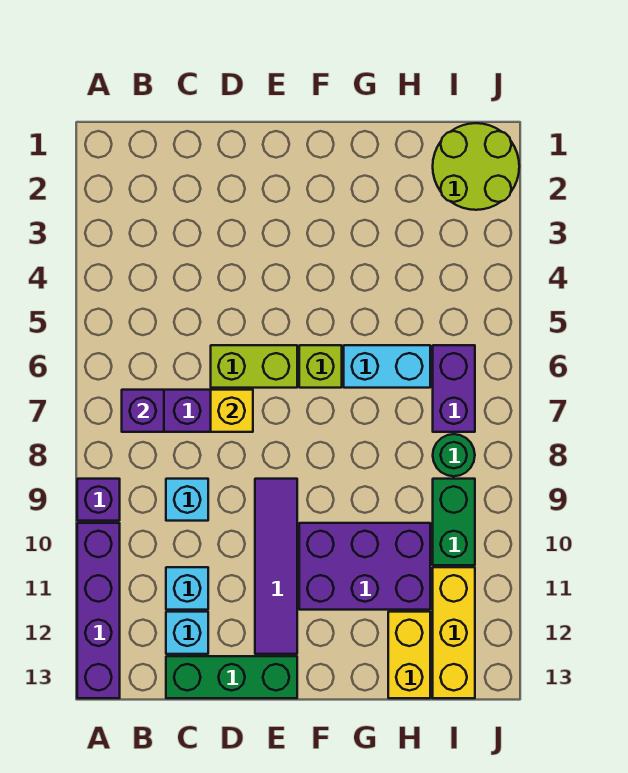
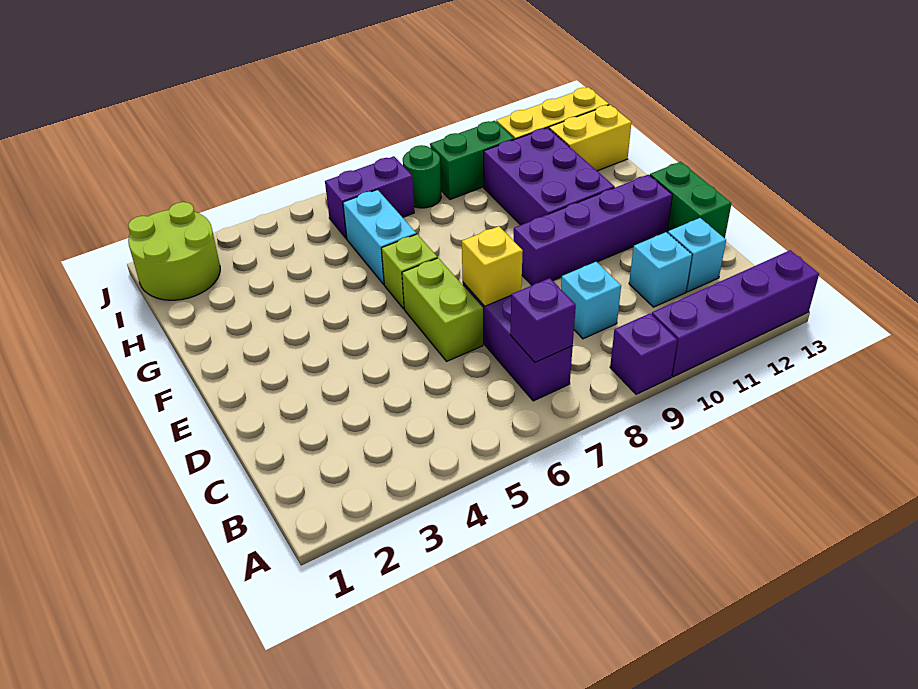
green brick C13:E13 level 1 -> green brick D13:E13 level 1
purple tile E9:E12 level 1 -> purple brick E9:E12 level 1

